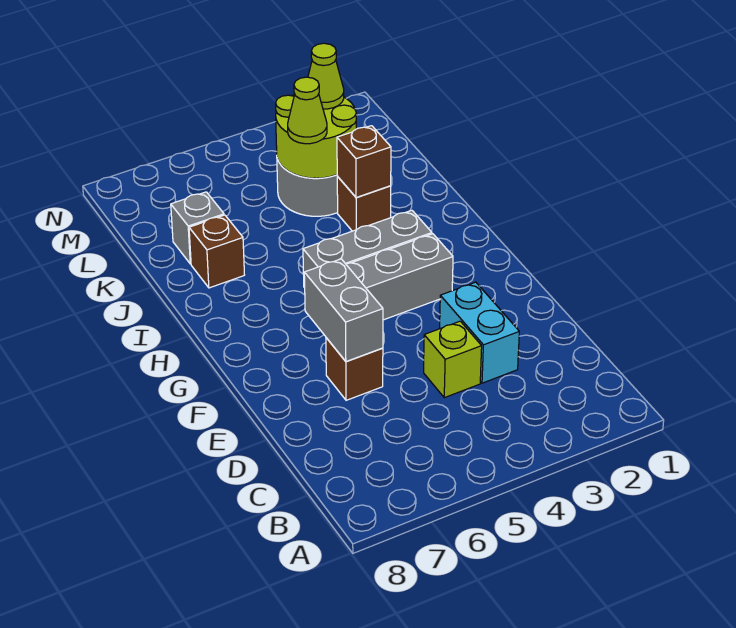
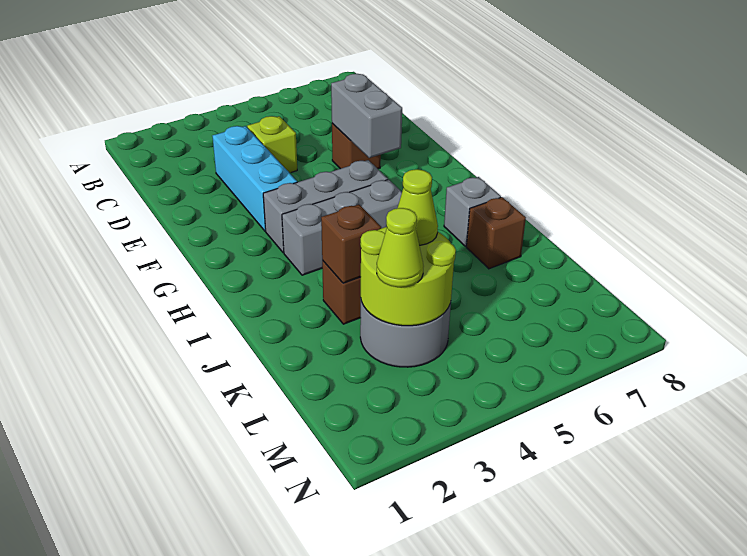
cyan brick D3:E3 level 1 -> cyan brick D3:F3 level 1
grey brick K7 level 1 -> grey brick I7 level 1

